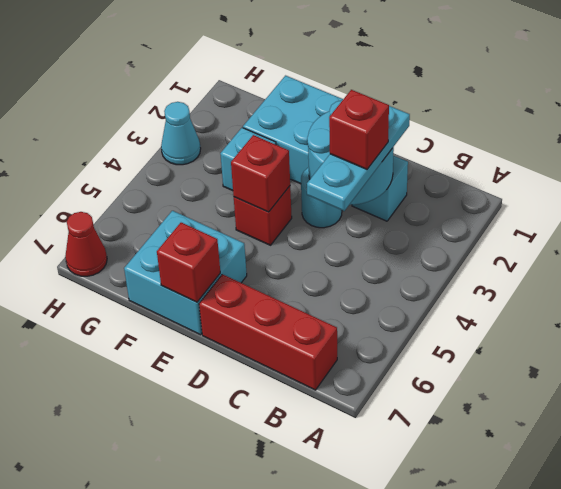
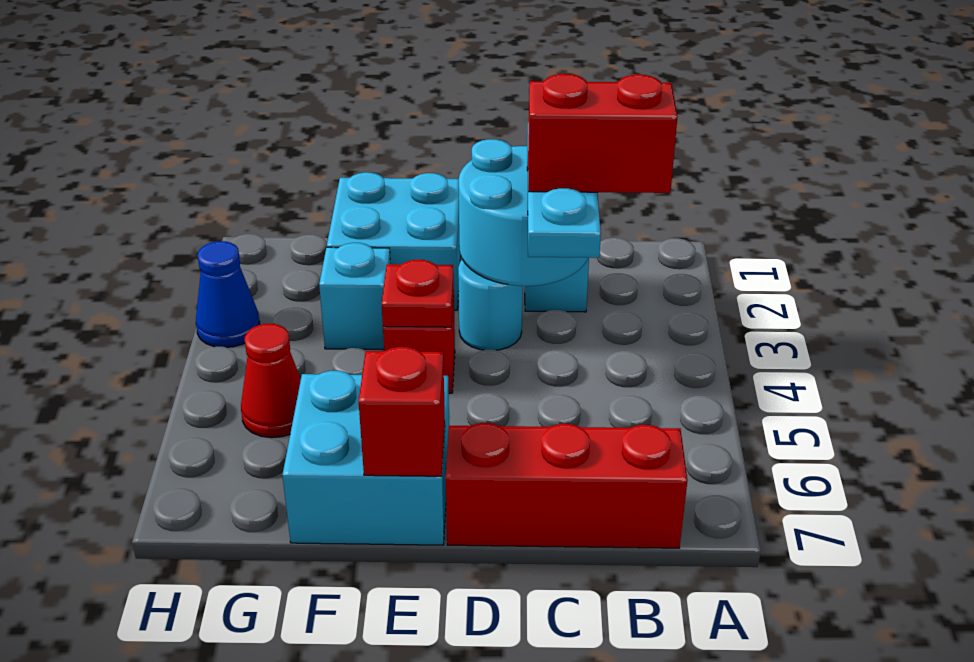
red brick C3 level 4 -> red brick B3:C3 level 4
red brick E4 level 2 -> red plate E4 level 2
cyan cone H3 level 1 -> blue cone H3 level 1
red cone H7 level 1 -> red cone G5 level 1

